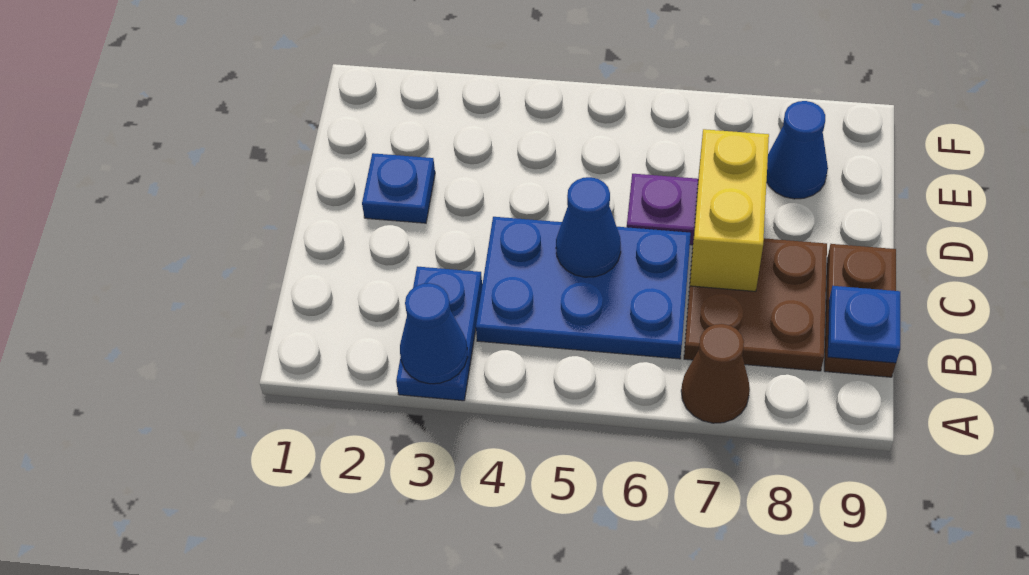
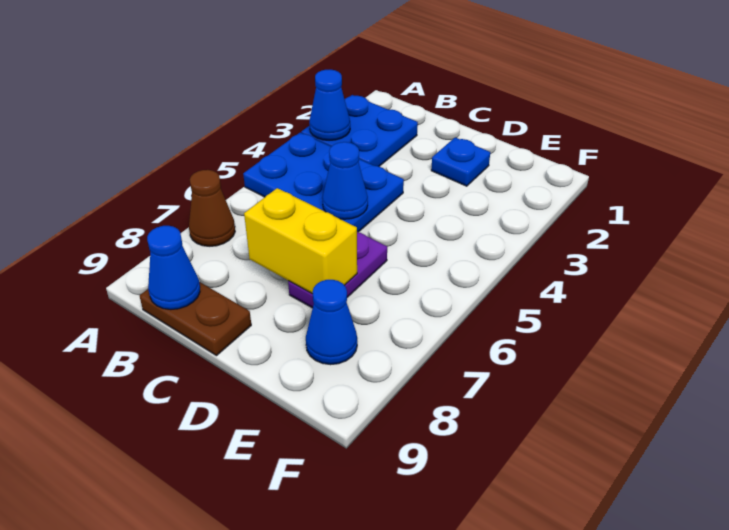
blue plate A3:B3 level 1 -> blue plate A2:B3 level 1
blue plate B4:C6 level 1 -> blue plate A4:C5 level 1
brown plate B7:C8 level 1 -> none
blue plate B9 level 2 -> blue cone B9 level 2

